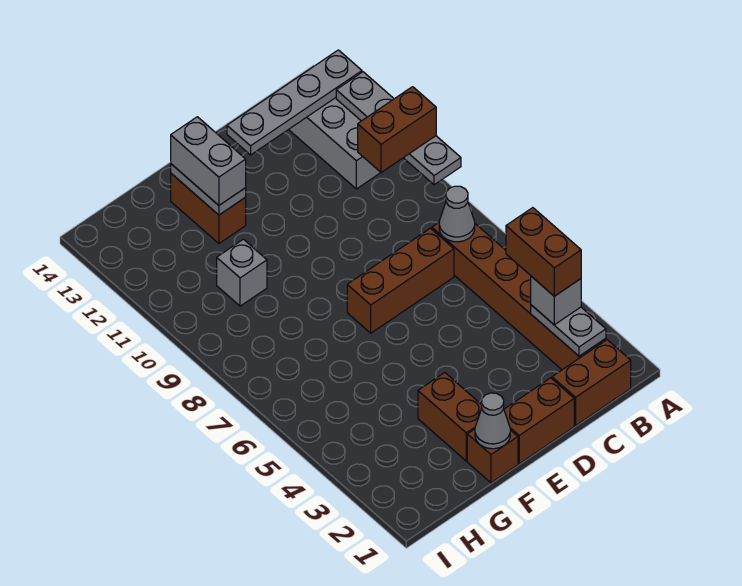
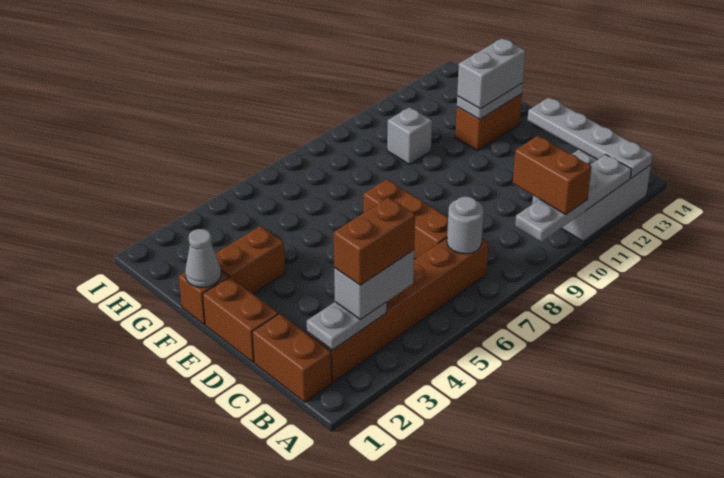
grey brick B3 level 3 -> grey brick B3:B4 level 3
grey cone B7 level 2 -> grey round brick B7 level 2

